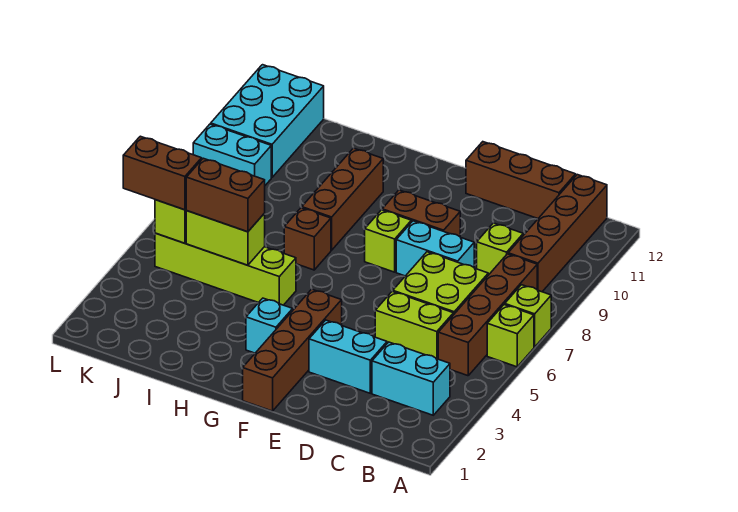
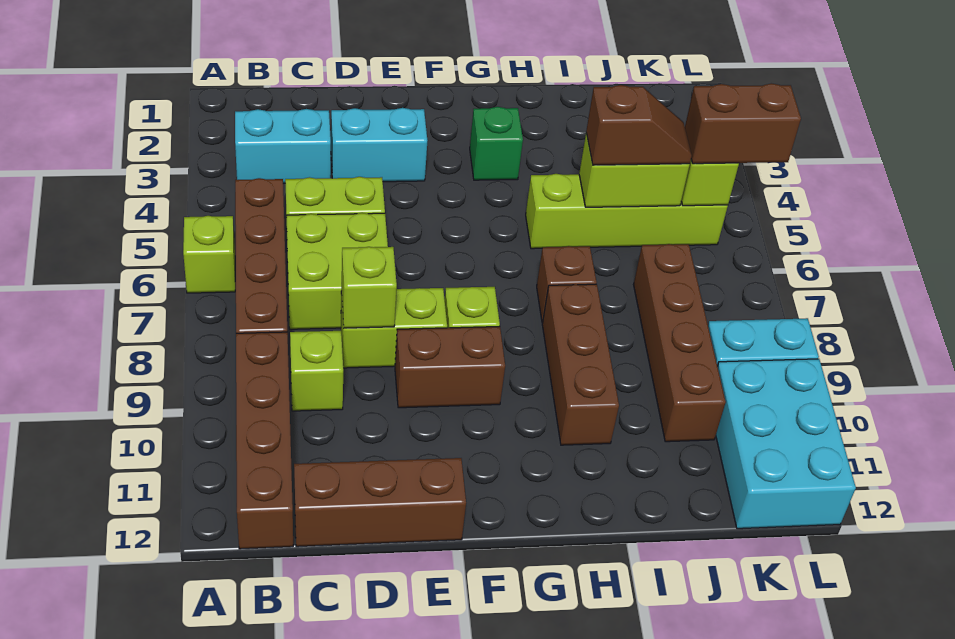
lime brick A7 level 1 -> lime brick D8 level 2
cyan brick D8:E8 level 1 -> lime brick D8:E8 level 1
brown brick F1:F4 level 1 -> brown brick J7:J10 level 1
cyan brick G3 level 1 -> green brick G3 level 1
brown brick I5:J5 level 3 -> brown slope I5:J5 level 3 top I

